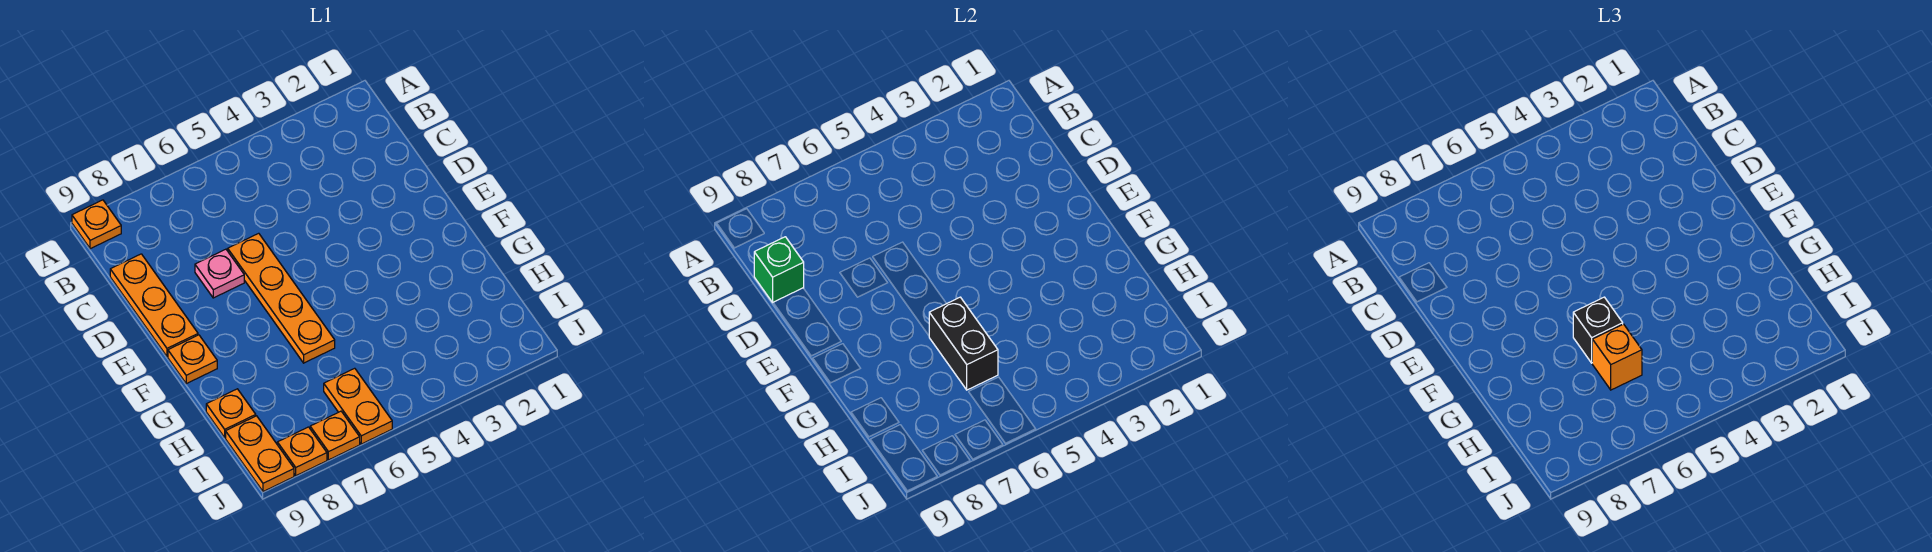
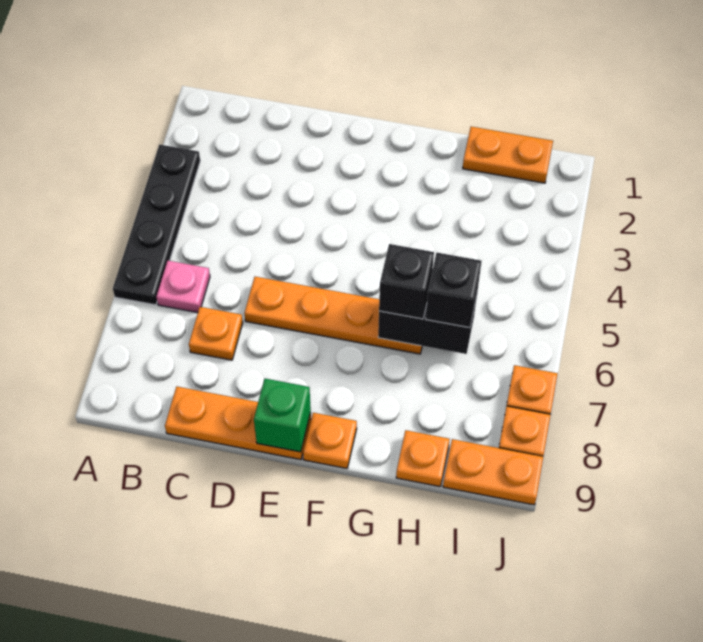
none -> black plate A3:A6 level 1
orange plate A9 level 1 -> orange plate C7 level 1
green brick C9 level 2 -> green brick E9 level 2
pink plate D7 level 1 -> pink plate B6 level 1
orange brick H6 level 3 -> black brick H6 level 3
orange plate I6:J6 level 1 -> orange plate H1:I1 level 1

